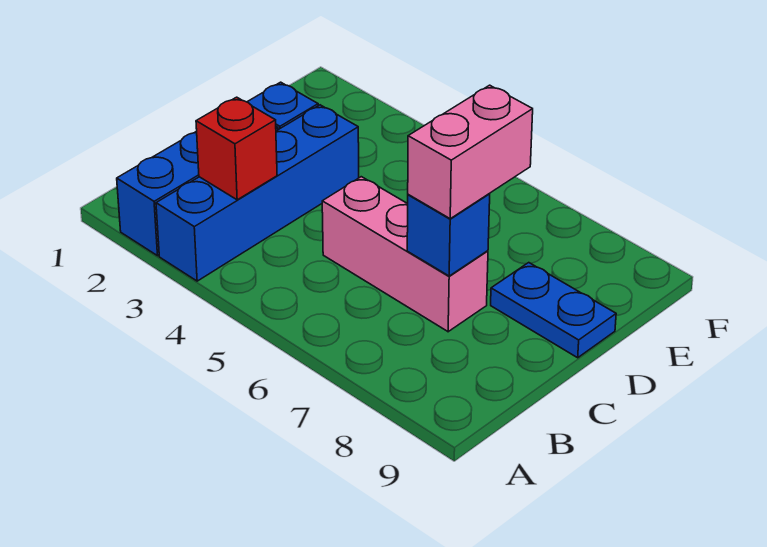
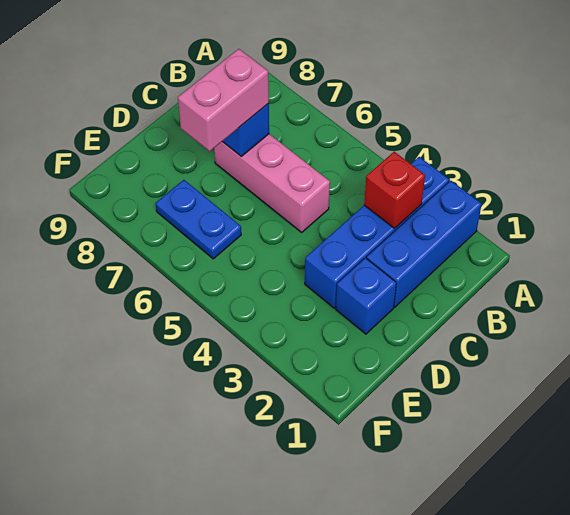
blue plate D8:D9 level 1 -> blue plate E6:E7 level 1

